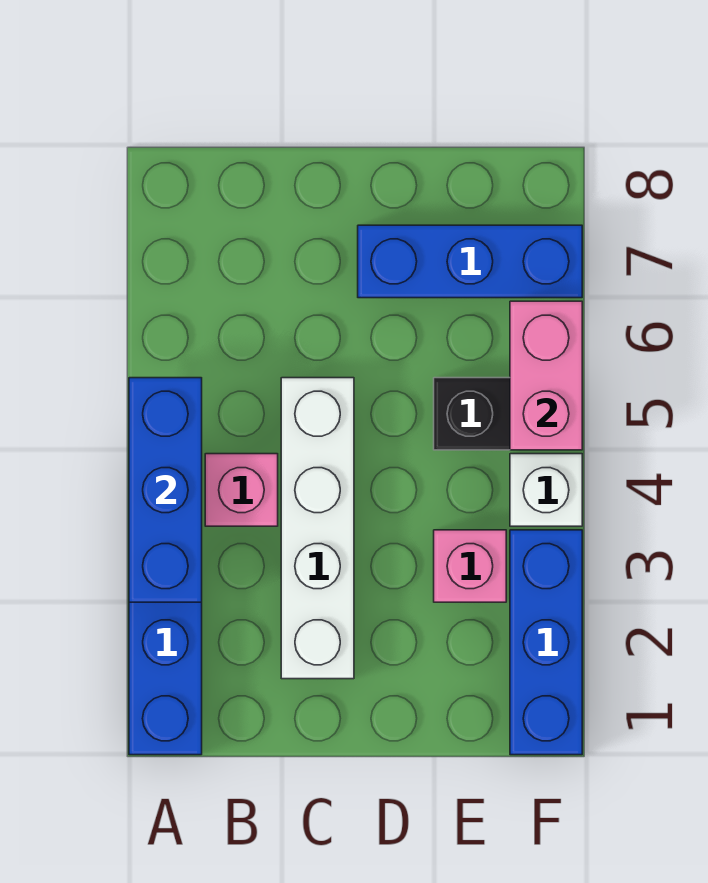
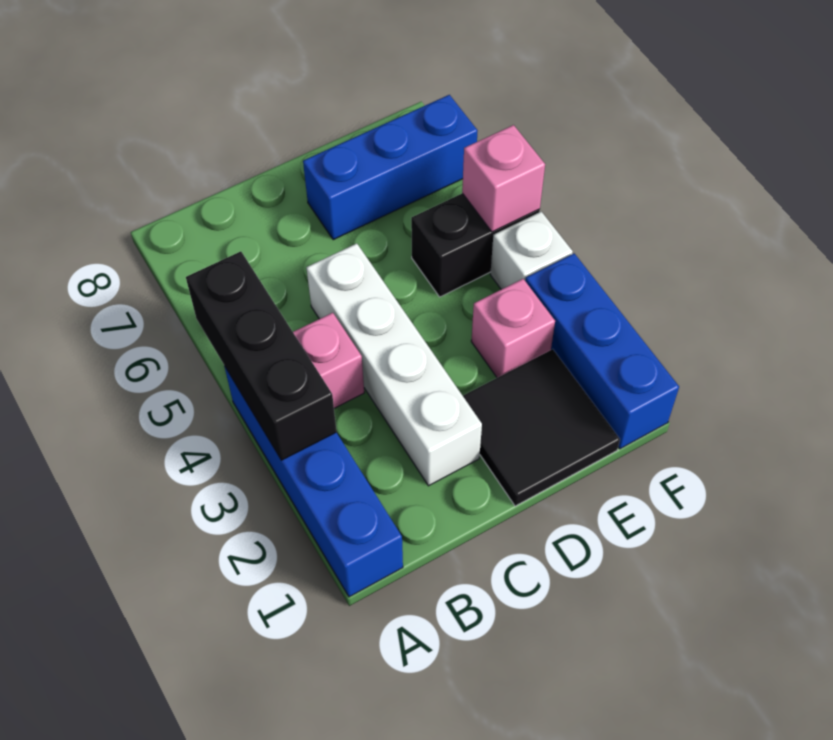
blue brick A3:A5 level 2 -> black brick A3:A5 level 2
none -> black tile D1:E2 level 1
pink brick F5:F6 level 2 -> pink brick F5 level 2

